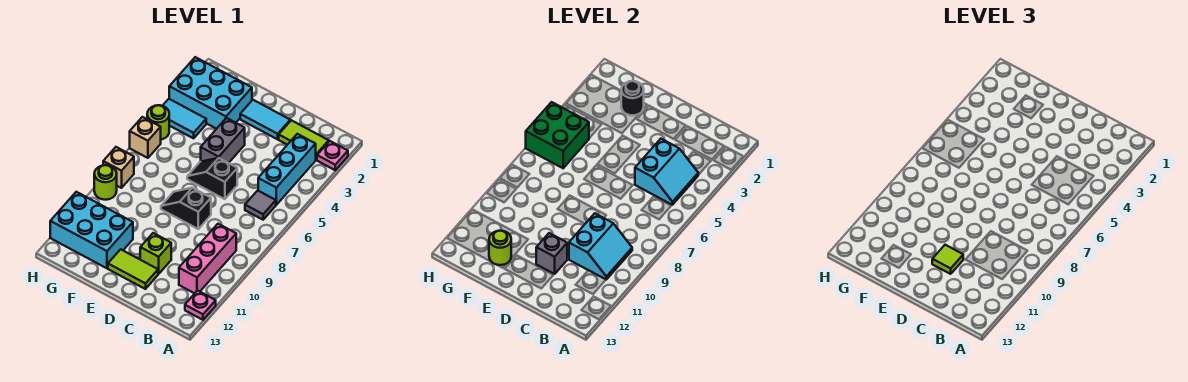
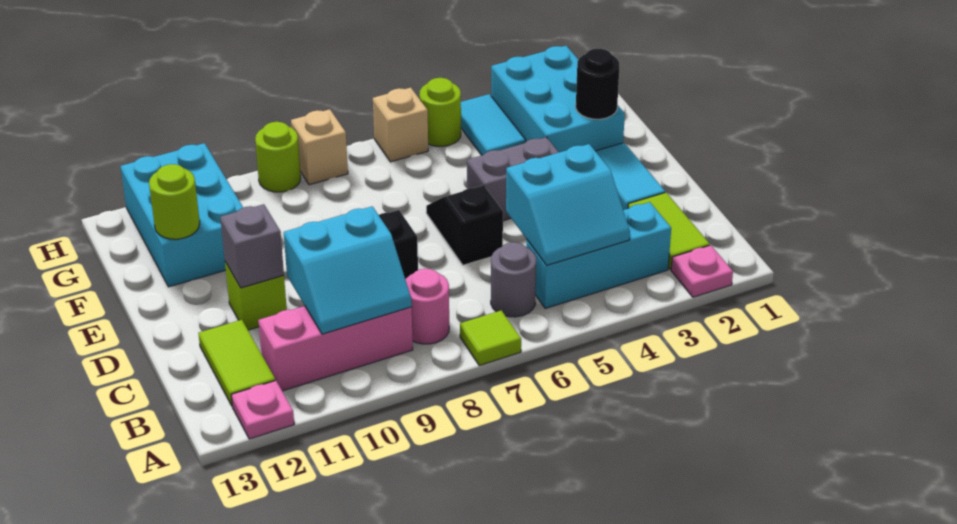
grey tile B6 level 1 -> grey round brick B6 level 1
none -> pink round brick B8 level 1
lime tile D11 level 3 -> lime tile A7 level 1
lime tile D12:E12 level 1 -> lime tile B12:C12 level 1
green brick G5:H6 level 2 -> none

